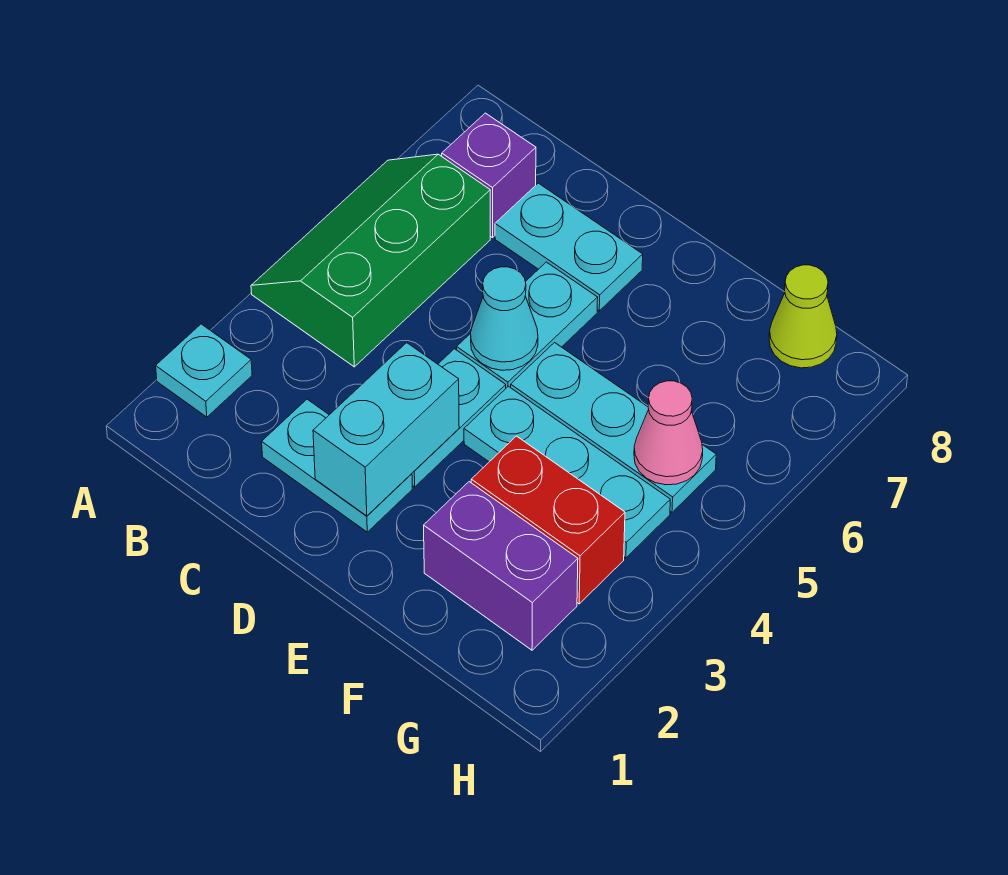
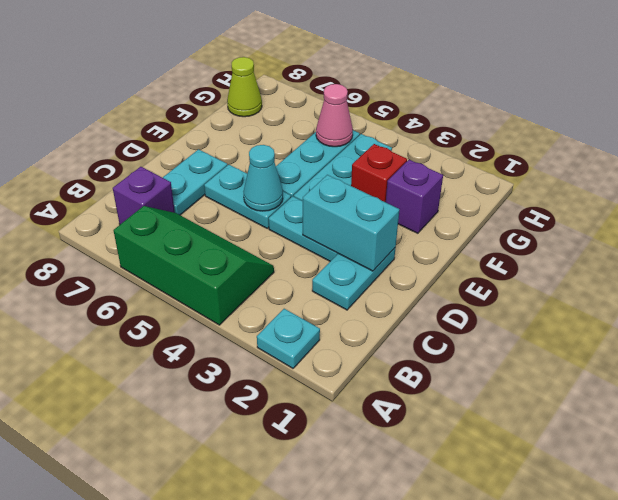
green slope A4:B6 level 1 top B -> green slope A4:B6 level 1 top A
purple brick F2:G2 level 1 -> purple brick F2 level 1
red brick F3:G3 level 1 -> red brick F3 level 1

